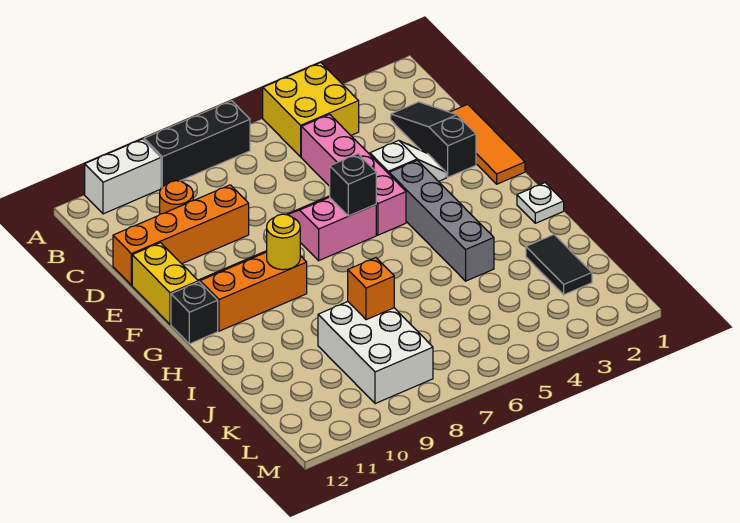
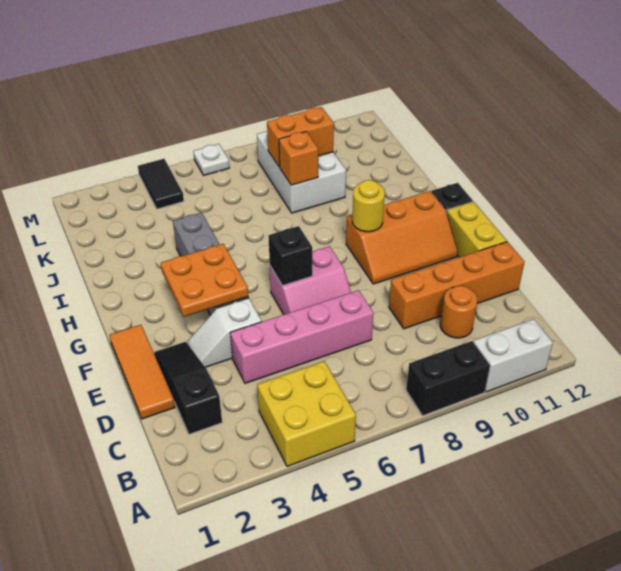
black brick A7:A9 level 1 -> black brick A8:A9 level 1
black slope C2:E2 level 1 top E -> black slope C2:E2 level 1 top C
pink brick C5:F5 level 1 -> pink brick D4:D7 level 1
none -> orange plate F3:G4 level 2
white plate H1 level 1 -> white plate M6 level 1
black tile J2:K2 level 1 -> black tile L4:M4 level 1
none -> orange brick K8:K9 level 2

